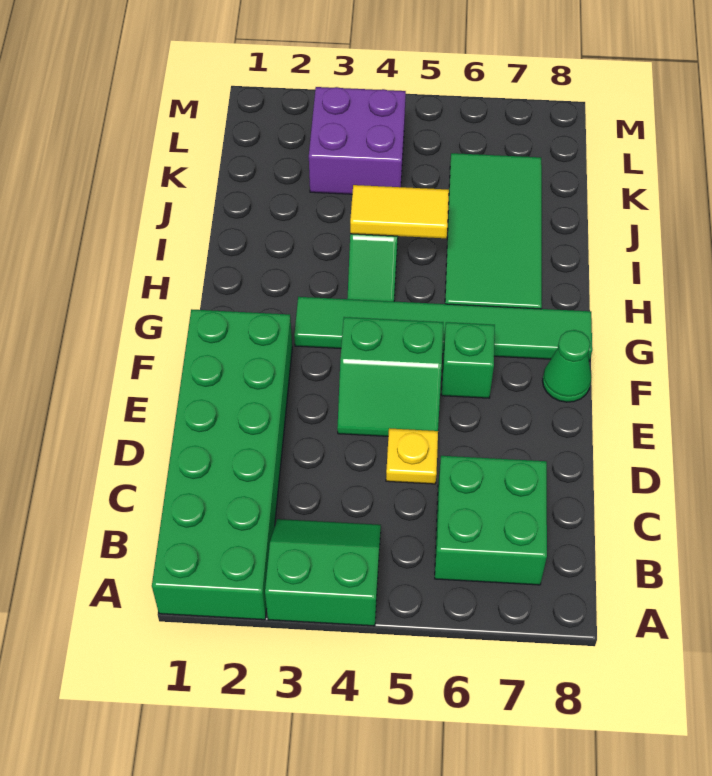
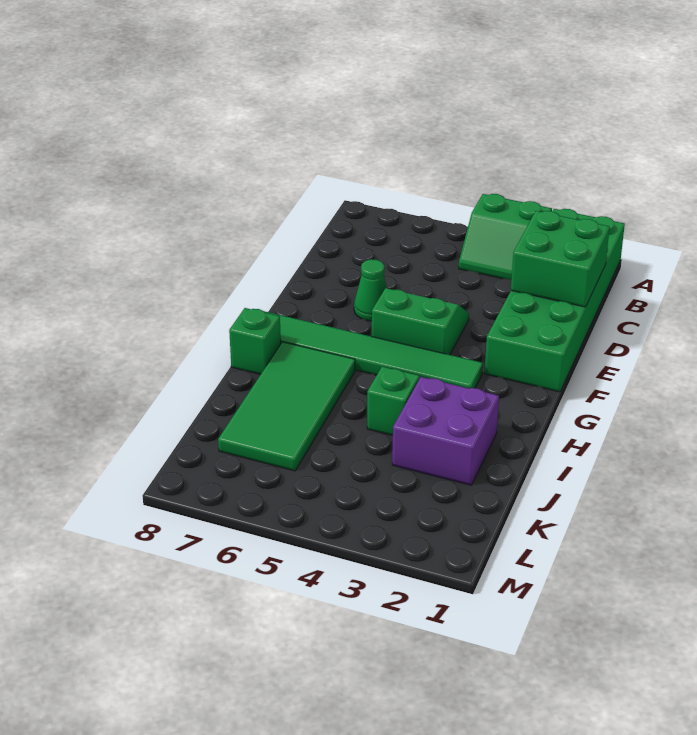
green brick B6:C7 level 1 -> green brick C1:D2 level 2
yellow plate D5 level 1 -> none
green brick F6 level 1 -> green brick H8 level 1
green cone F8 level 1 -> green cone E6 level 1
yellow tile I4:I5 level 2 -> none
purple brick K3:L4 level 1 -> purple brick I2:J3 level 1

